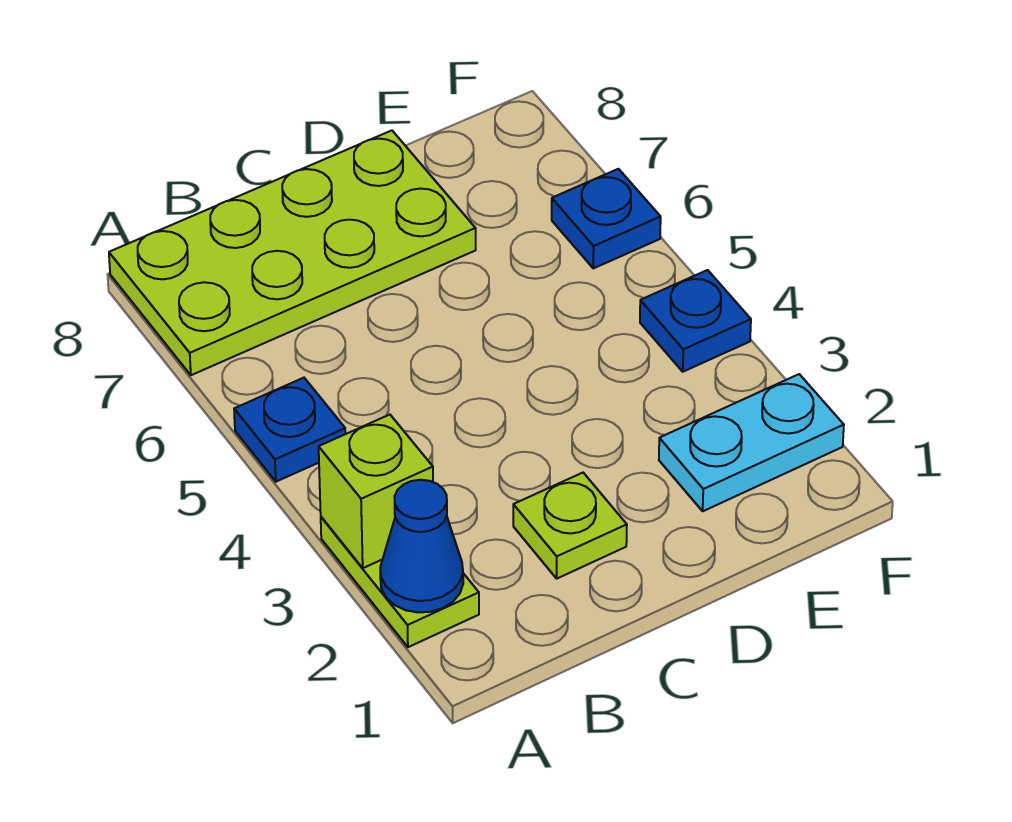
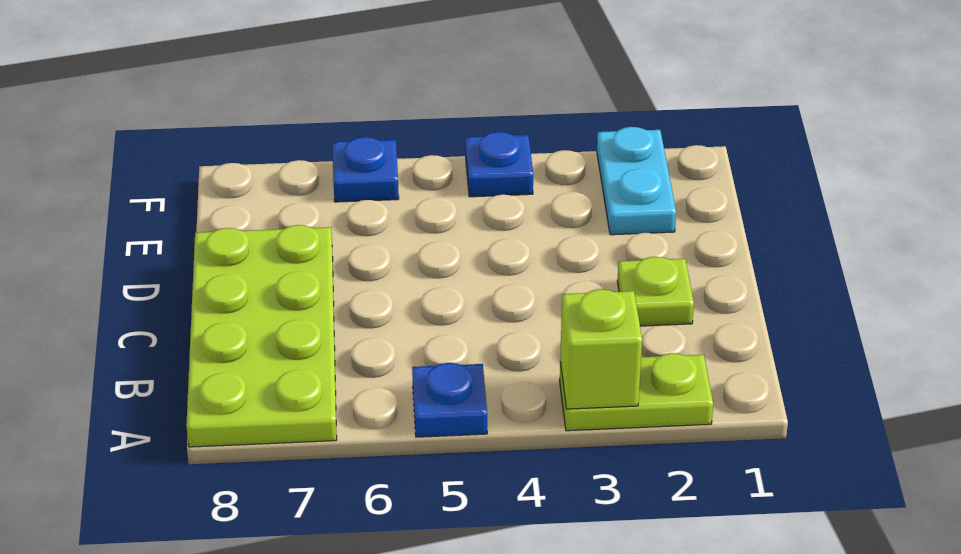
blue cone A2 level 2 -> none

